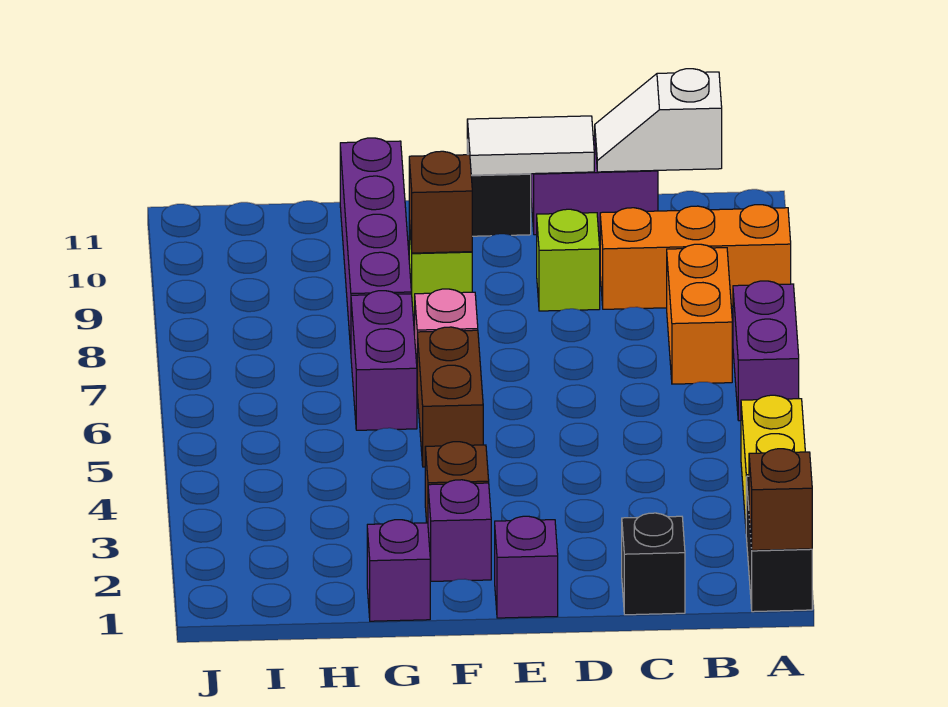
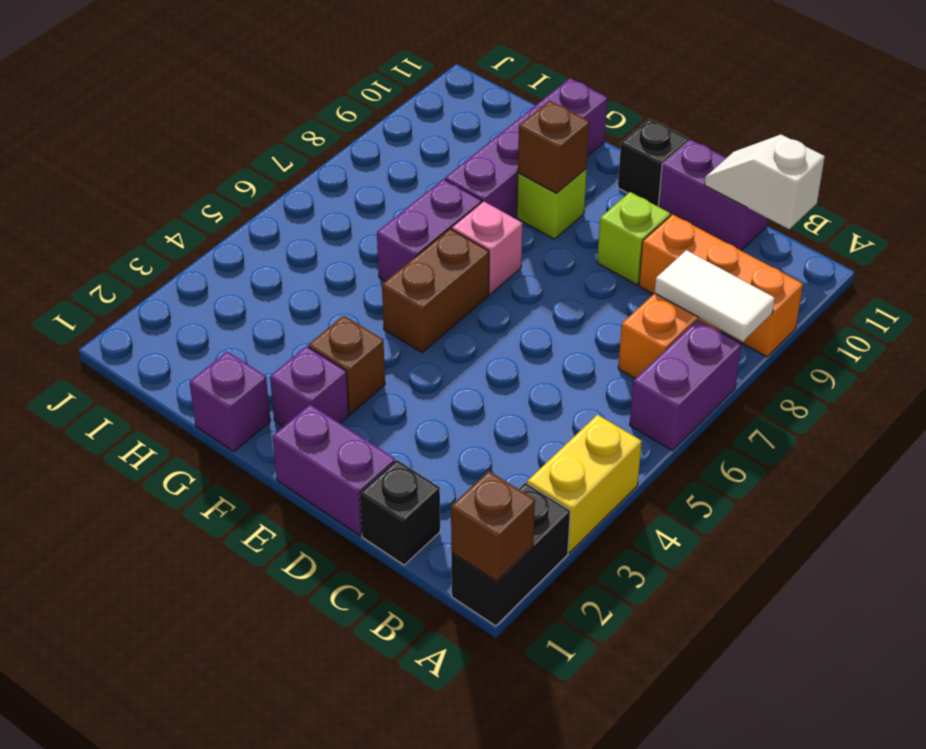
white tile D11:E11 level 2 -> white tile A8:B8 level 2
purple brick E1 level 1 -> purple brick D1:E1 level 1

